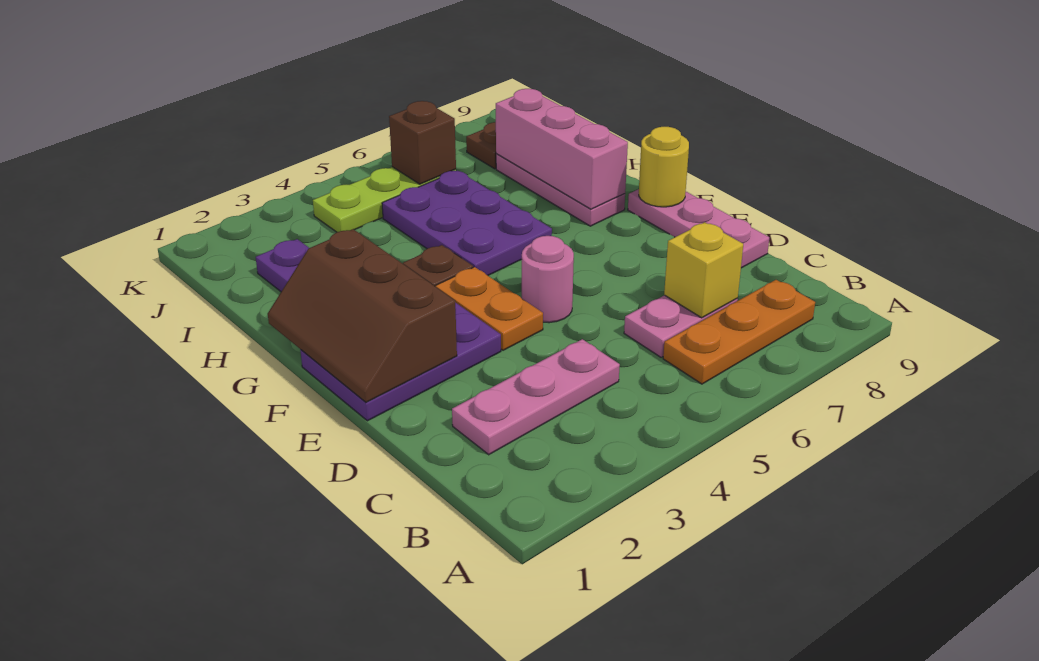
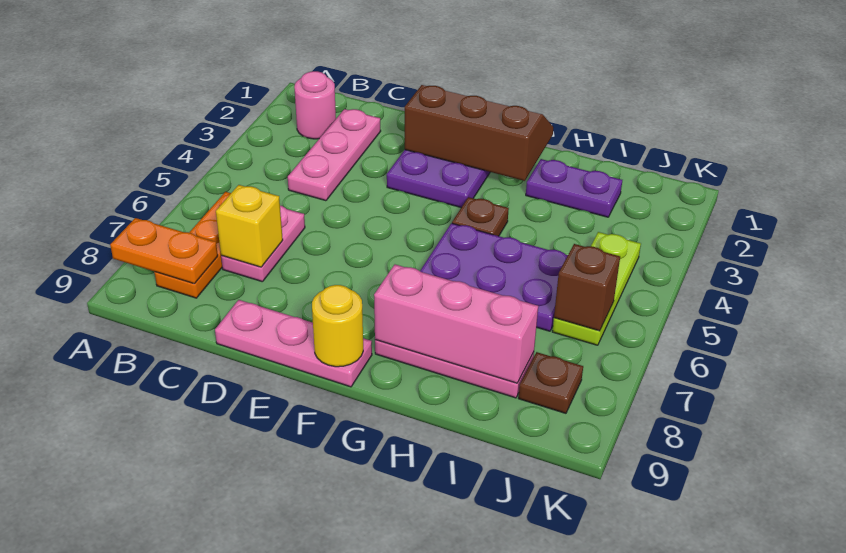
orange plate E4:F4 level 1 -> orange plate A8:B8 level 2
pink round brick E5 level 1 -> pink round brick B2 level 1

